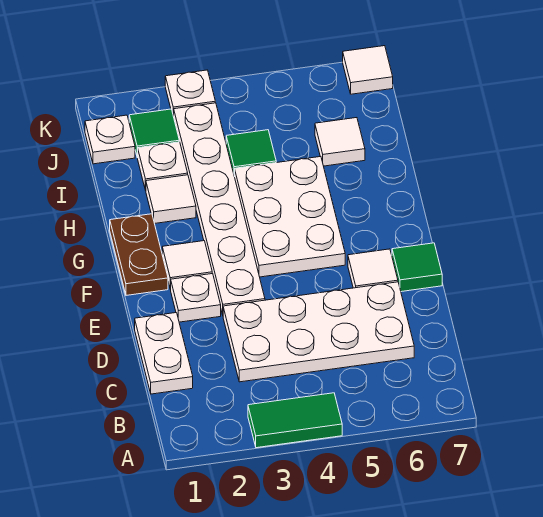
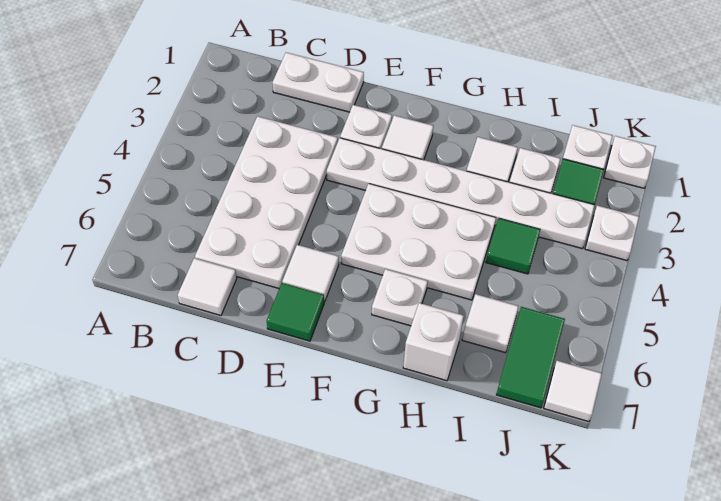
green tile A3:A4 level 1 -> green tile J6:J7 level 1
none -> white tile C7 level 1
brown plate F1:G1 level 1 -> none
none -> white plate G6 level 1
none -> white brick H7 level 1
none -> white plate K1 level 1

